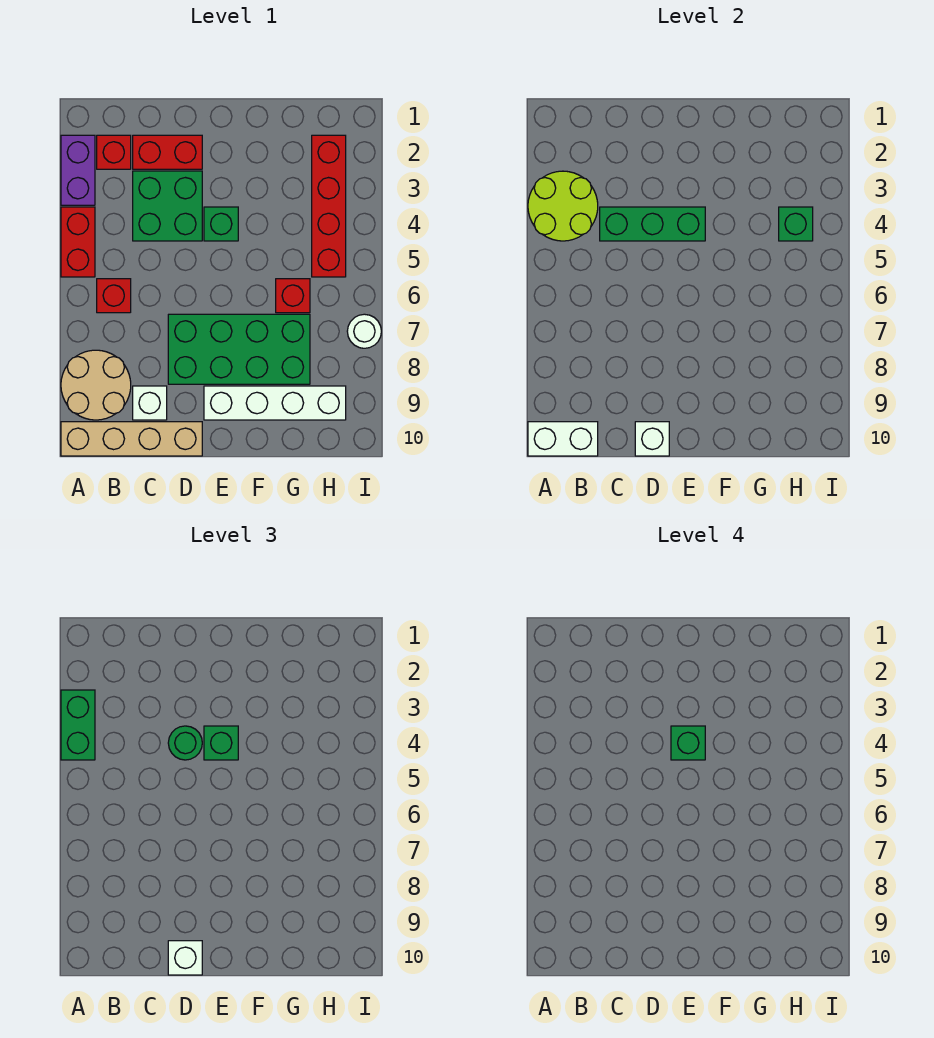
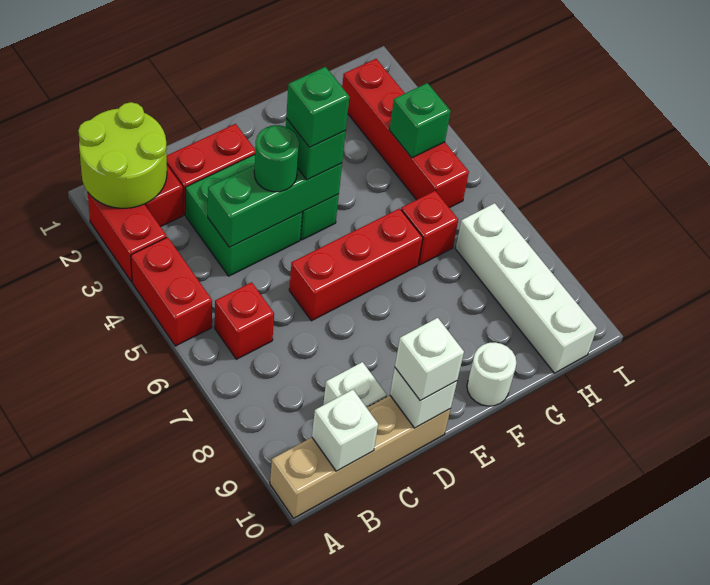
purple brick A2:A3 level 1 -> red brick A2:A3 level 1
lime round brick A3:B4 level 2 -> lime round brick A1:B2 level 2
green brick A3:A4 level 3 -> none
tan round brick A8:B9 level 1 -> none
white brick A10:B10 level 2 -> white brick B10 level 2
none -> red brick D6:F6 level 1
green brick D7:G8 level 1 -> none
white brick E9:H9 level 1 -> white brick H7:H10 level 1
white round brick I7 level 1 -> white round brick F10 level 1

